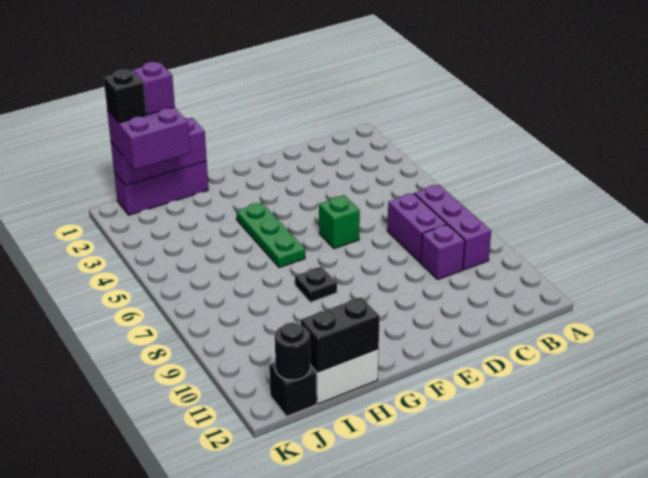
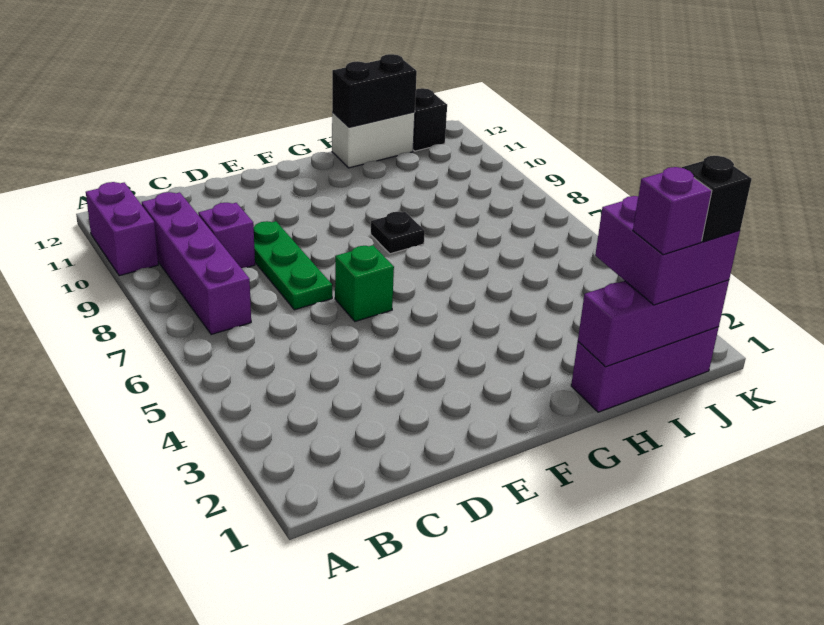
purple brick B7:B9 level 1 -> purple brick B7:B10 level 1
purple brick C7:C8 level 1 -> purple brick A10:A11 level 1
green plate G4:G6 level 1 -> green plate D7:D9 level 1
black round brick J12 level 2 -> none

